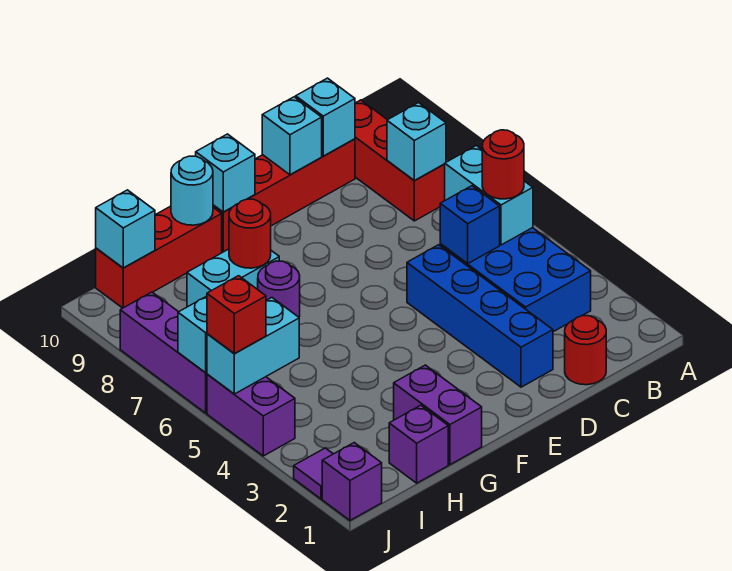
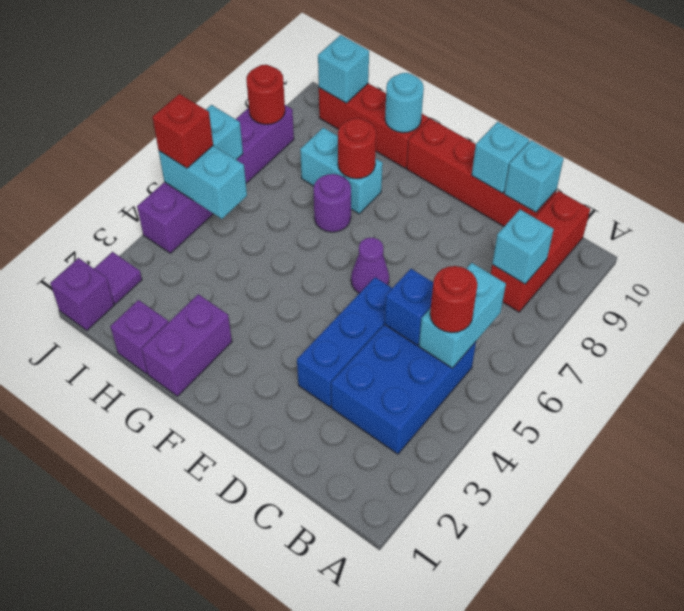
red round brick C1 level 1 -> red round brick J8 level 2
blue brick D2:D5 level 1 -> blue brick D3:D5 level 1
none -> purple cone E6 level 1
cyan brick F10 level 2 -> none

